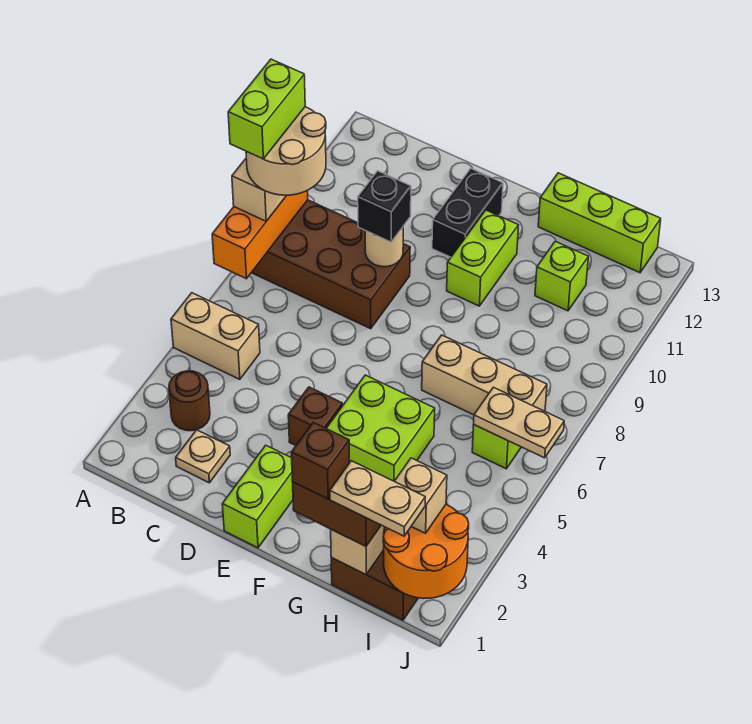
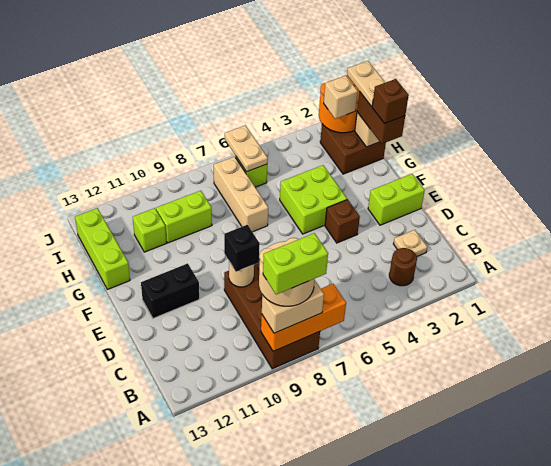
tan brick A5:B5 level 1 -> none
lime brick F10:F11 level 1 -> lime brick H9:H10 level 1

